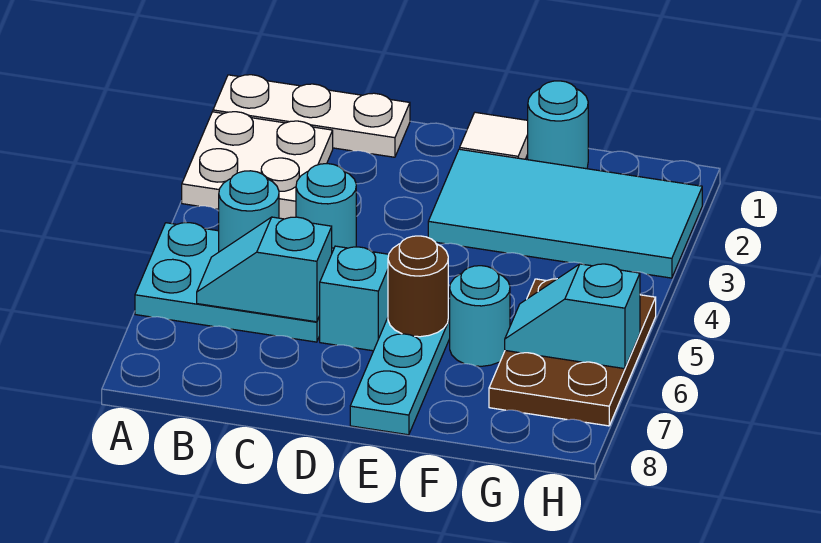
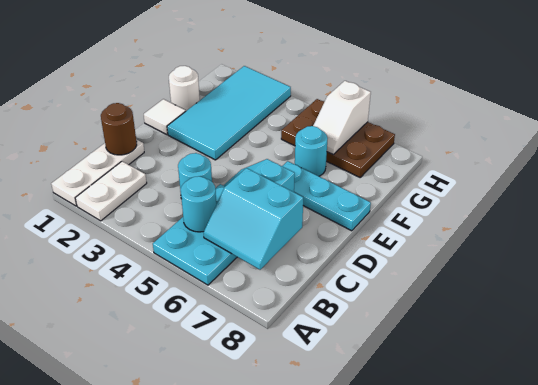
white plate A2:B3 level 1 -> white plate A2:B2 level 1
cyan slope B6:C6 level 2 top C -> cyan slope B6:C7 level 2 top C
brown round brick E6 level 2 -> brown round brick C1 level 2
cyan round brick F1 level 1 -> white round brick F1 level 1
cyan slope G6:H6 level 2 top H -> white slope G6:H6 level 2 top H

